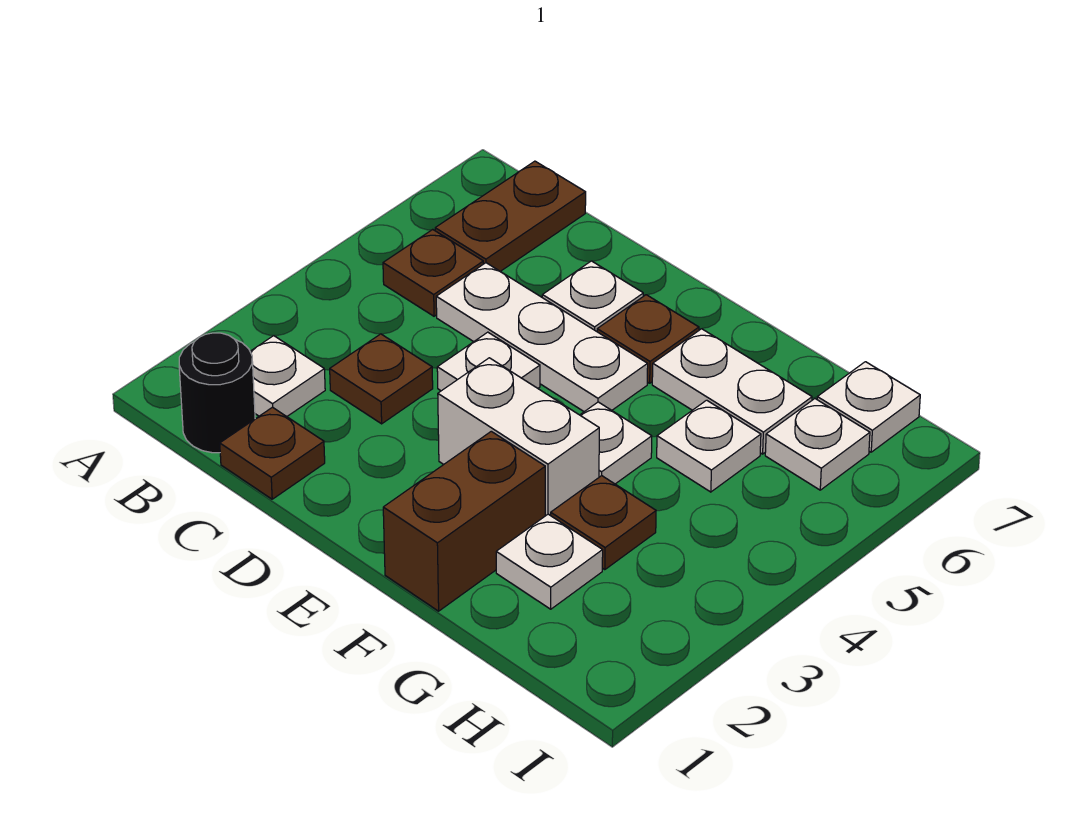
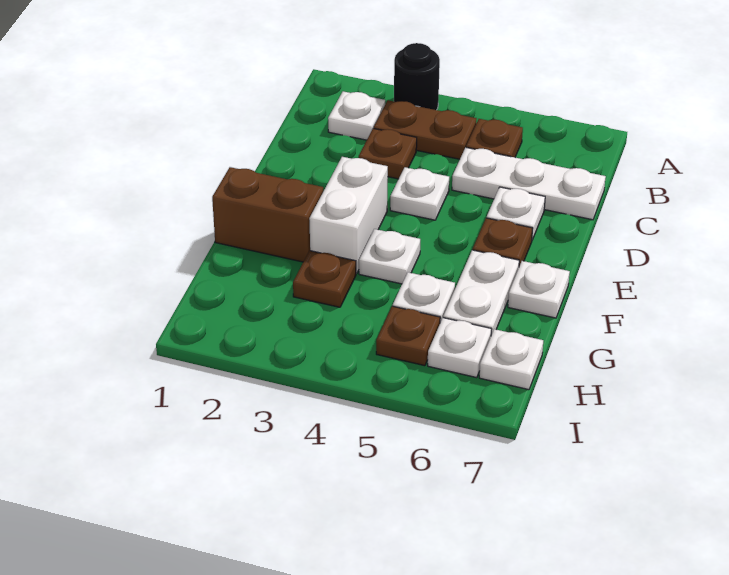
black round brick B1 level 1 -> black round brick A3 level 1
brown plate B6:B7 level 1 -> brown plate B3:B4 level 1
brown plate C1 level 1 -> brown plate H5 level 1
white plate C5:E5 level 1 -> white plate C5:C7 level 1
white plate G2 level 1 -> white plate F7 level 1

